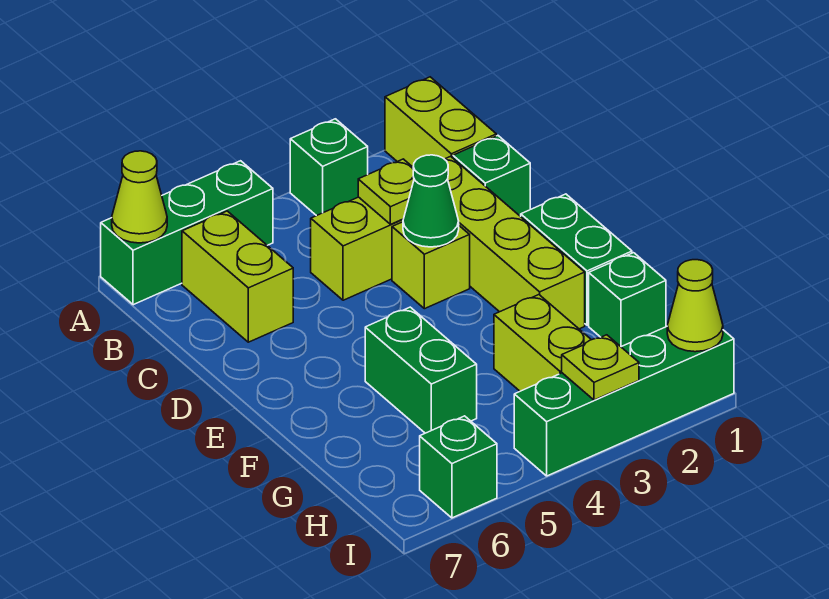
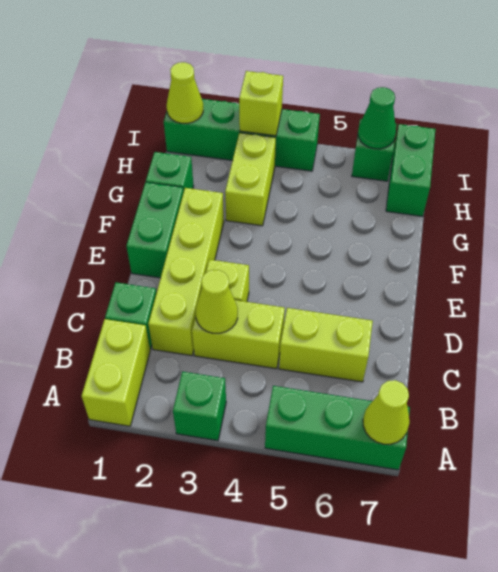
lime brick B6:C6 level 1 -> lime brick C5:C6 level 1
lime plate C3 level 2 -> lime cone C3 level 2
green cone D3 level 2 -> green cone I6 level 2
green brick F5:G5 level 1 -> green brick H7:I7 level 1
lime plate I3 level 2 -> lime brick I3 level 2

